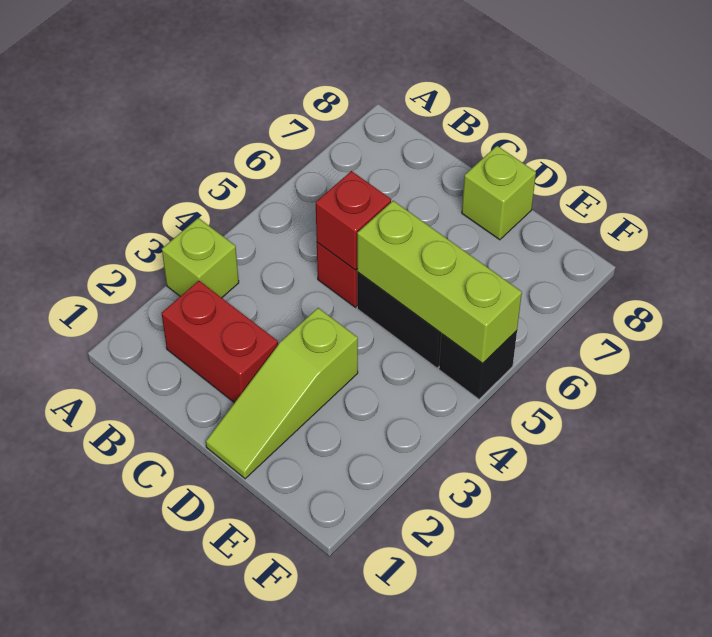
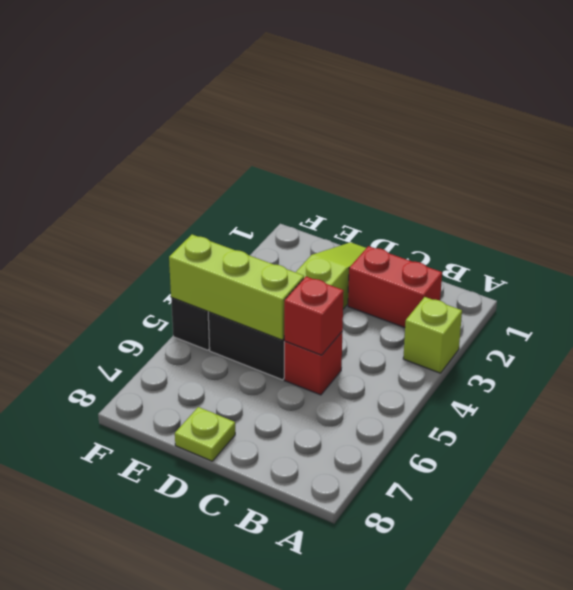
lime brick D8 level 1 -> lime plate D8 level 1

